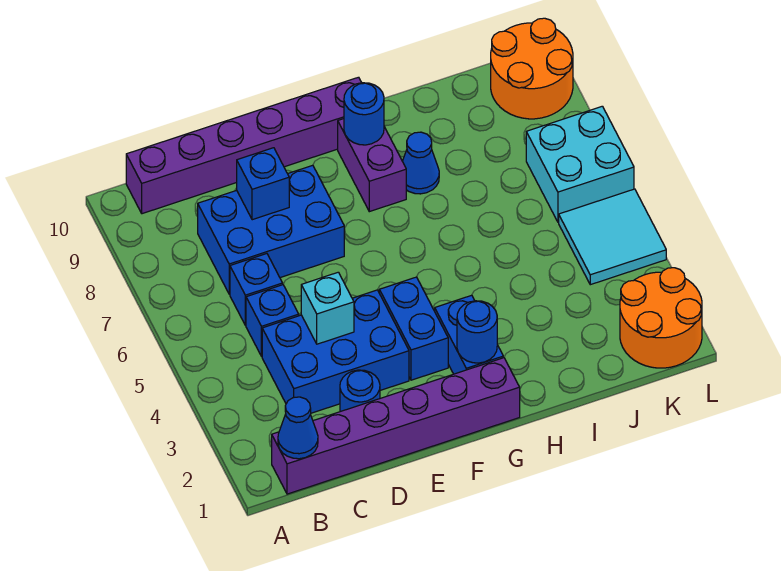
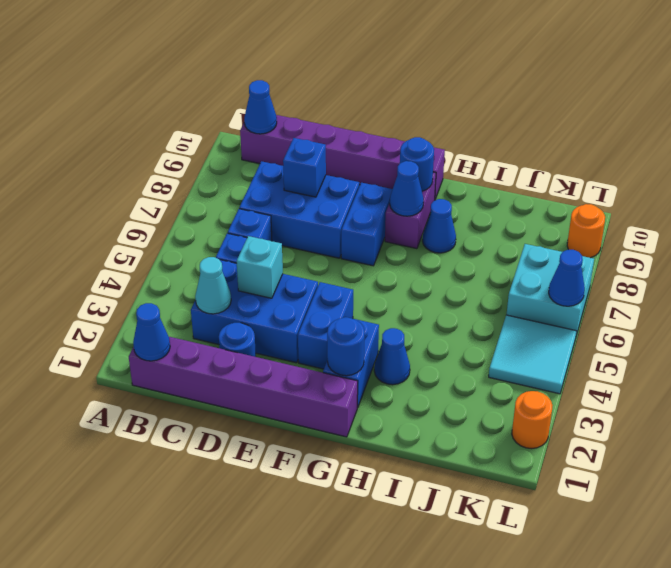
none -> blue cone B10 level 2
none -> cyan cone C3 level 2
none -> blue brick F7:F8 level 1
none -> blue cone G8 level 2
none -> blue cone H3 level 1
orange round brick K1:L2 level 1 -> orange round brick L2 level 1
orange round brick K9:L10 level 1 -> orange round brick L9 level 1
none -> blue cone L6 level 2

